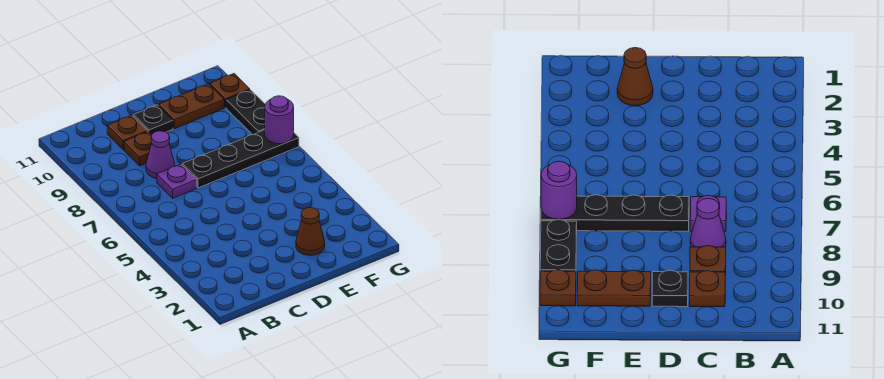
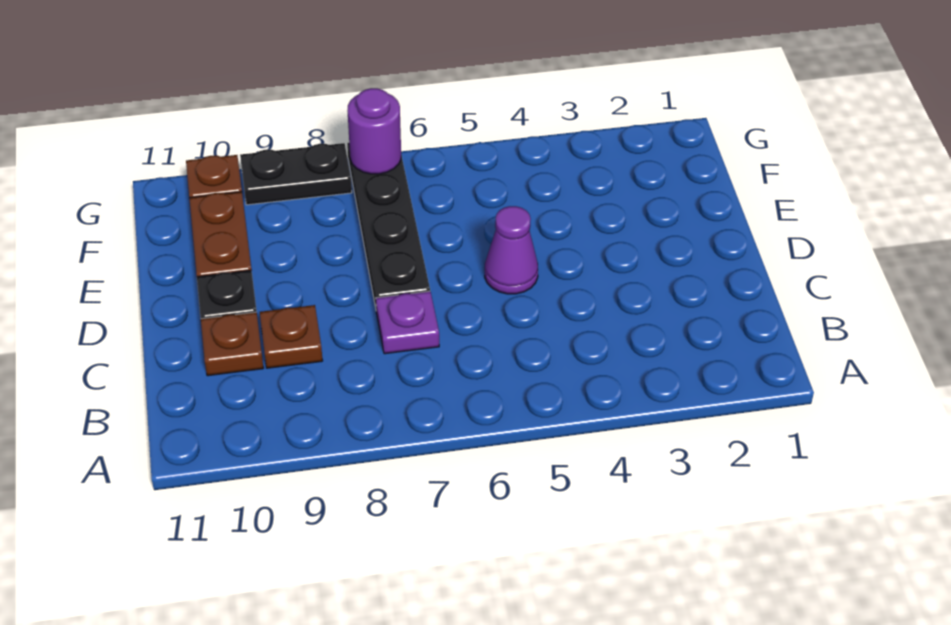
purple cone C8 level 1 -> purple cone D5 level 1
brown cone E2 level 1 -> none

